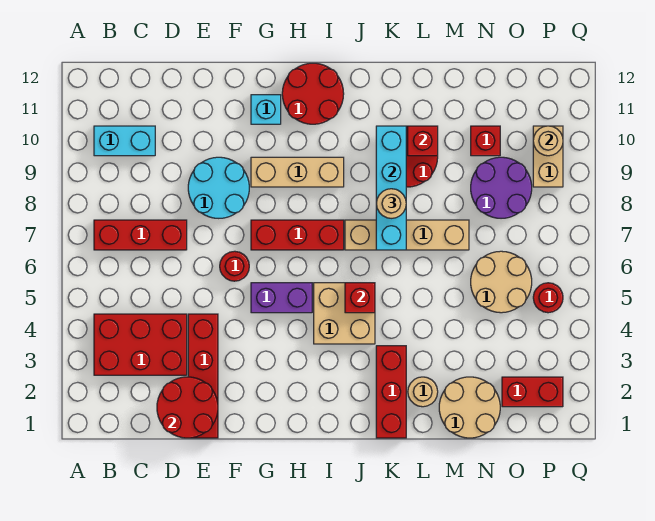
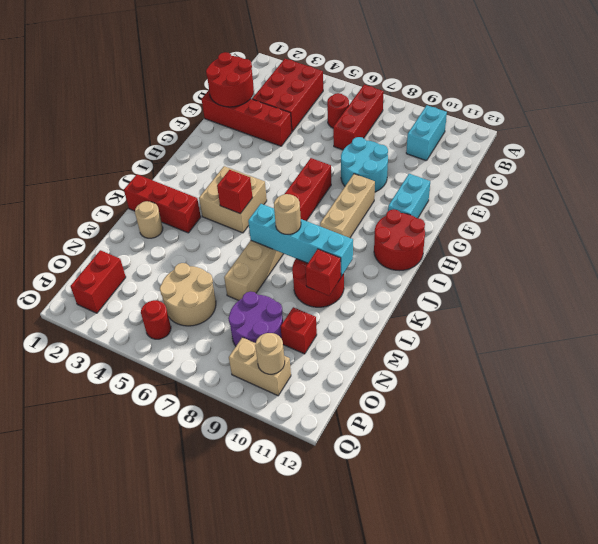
red round brick F6 level 1 -> red round brick C6 level 1
purple brick G5:H5 level 1 -> none
cyan brick G11 level 1 -> cyan brick F11:G11 level 1
tan round brick M1:N2 level 1 -> none

